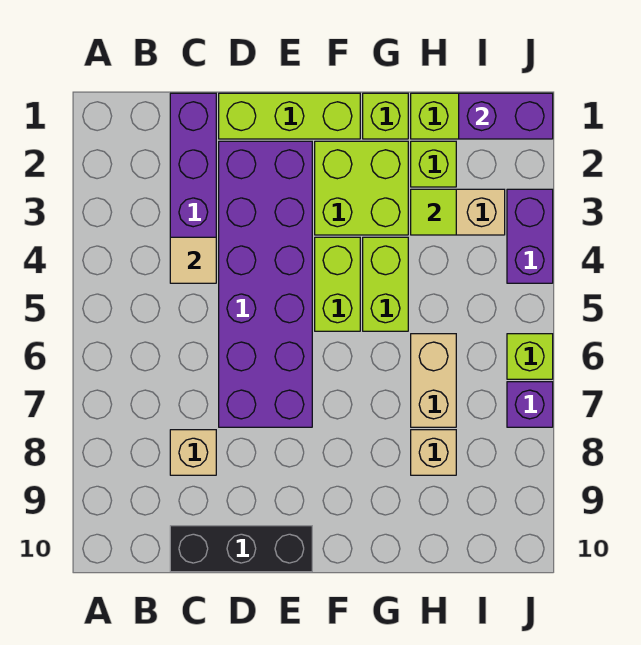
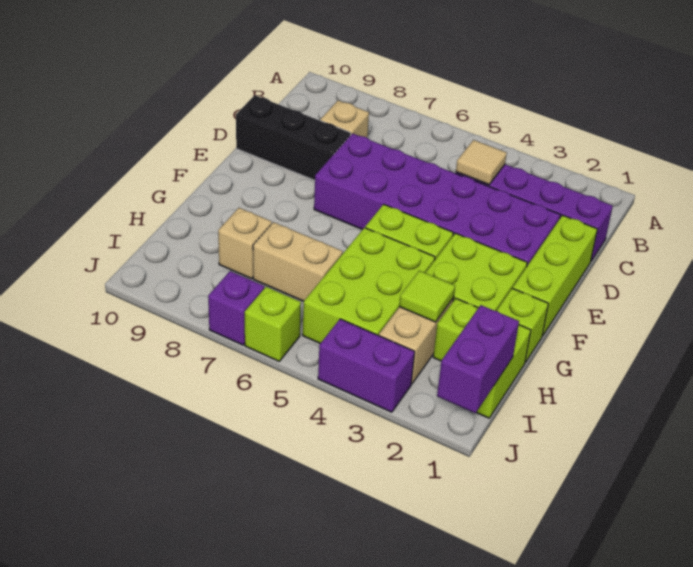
black brick C10:E10 level 1 -> black brick D8:D10 level 1
lime brick G4:G5 level 1 -> lime brick G4:I5 level 1

